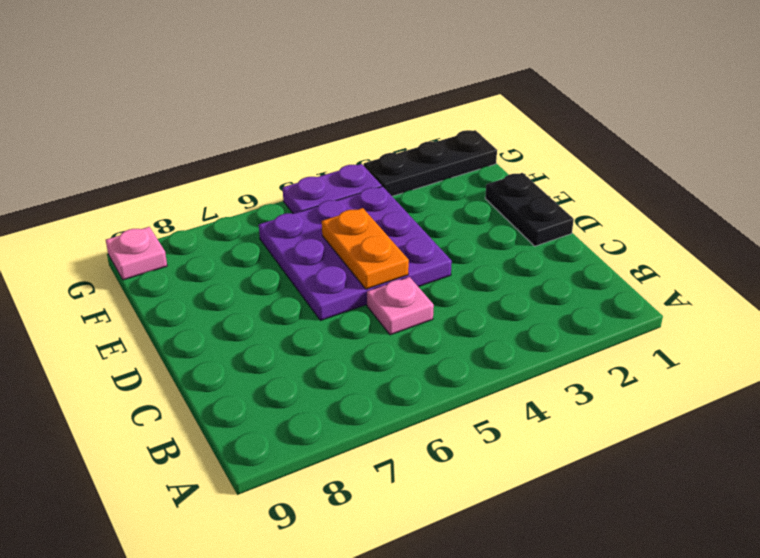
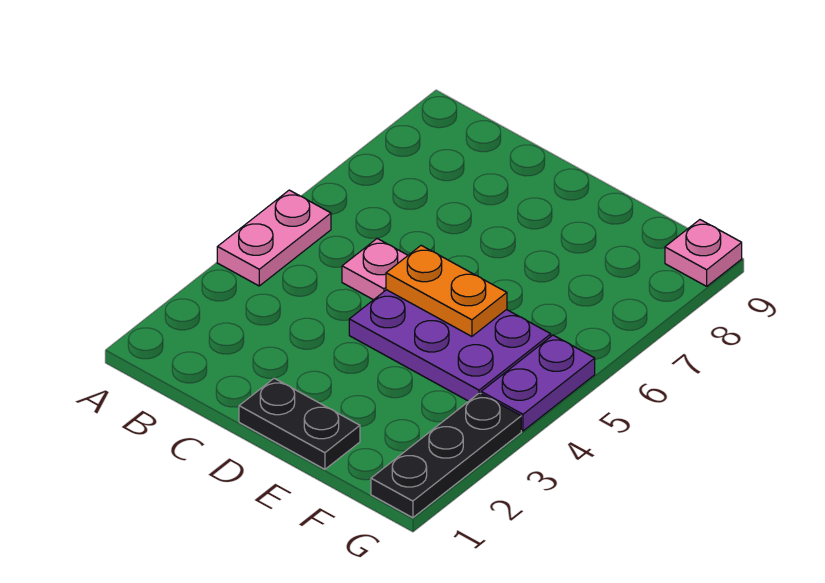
none -> pink plate A4:A5 level 1
purple plate D4:F6 level 1 -> purple plate D4:F5 level 1

